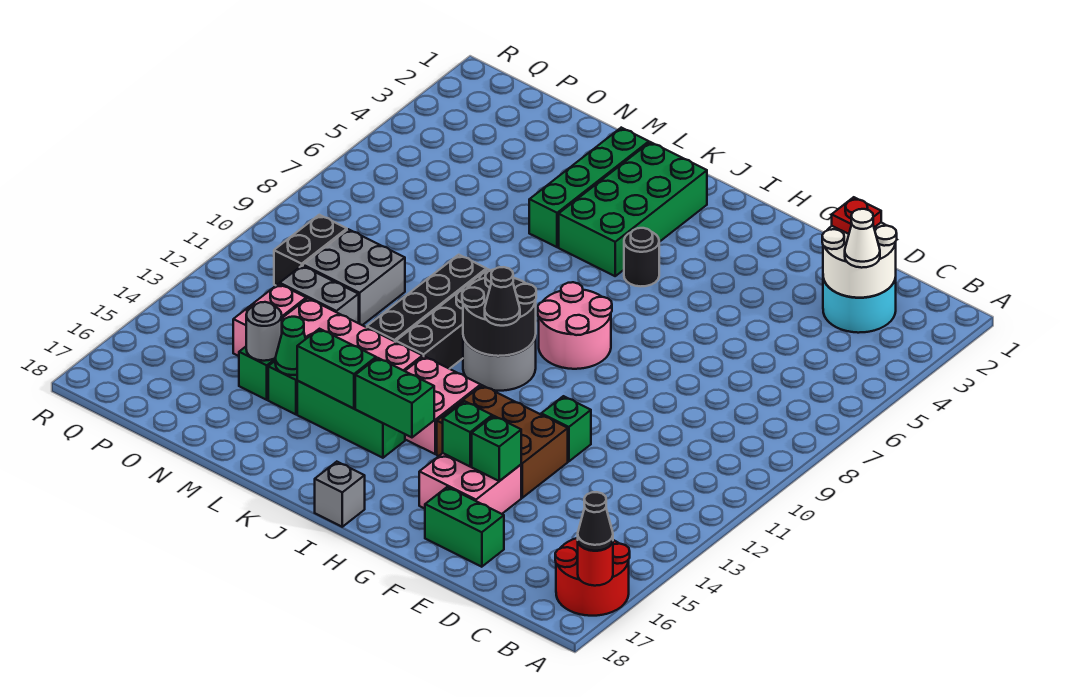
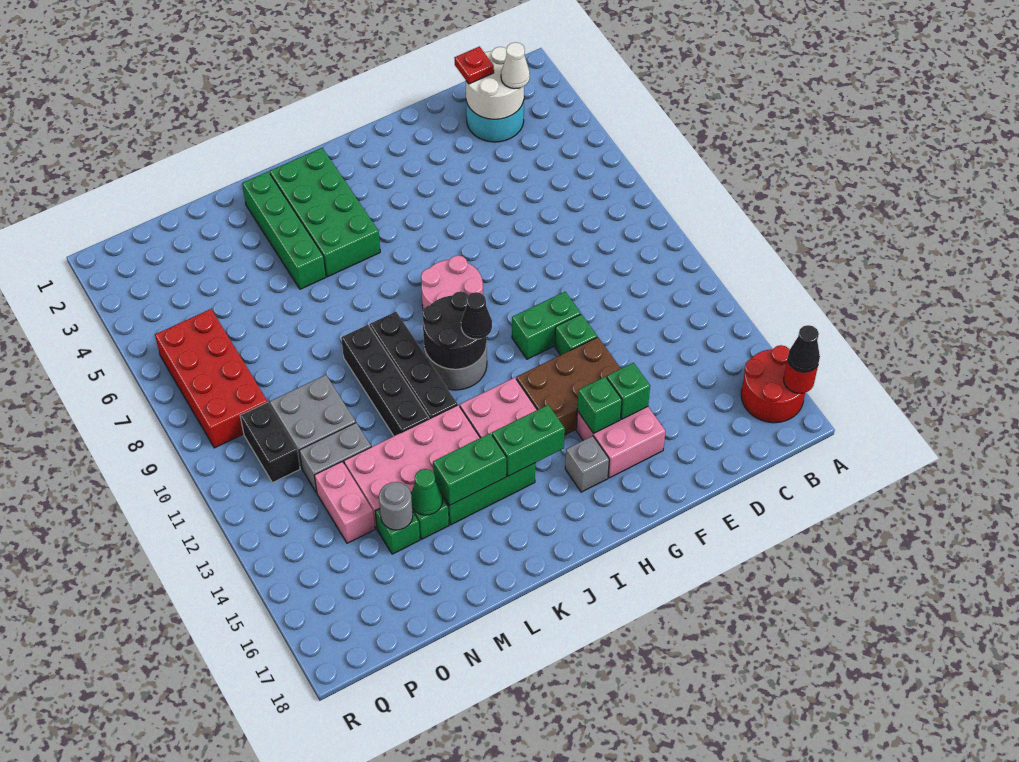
green brick E17:F17 level 1 -> green brick F11:G11 level 1
black round brick I5 level 1 -> none
grey brick I18 level 1 -> grey brick H16 level 1
none -> red brick P6:Q9 level 1

